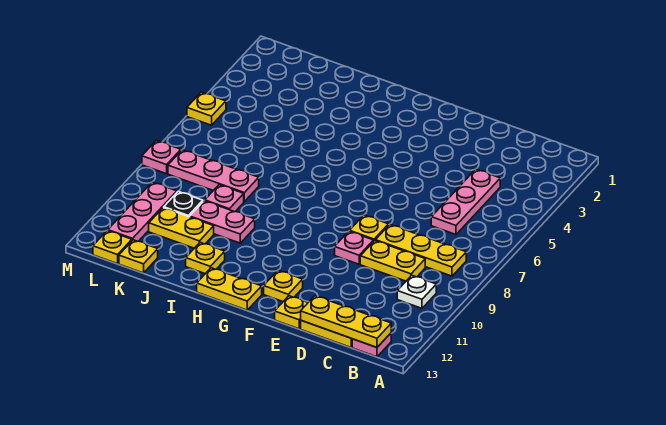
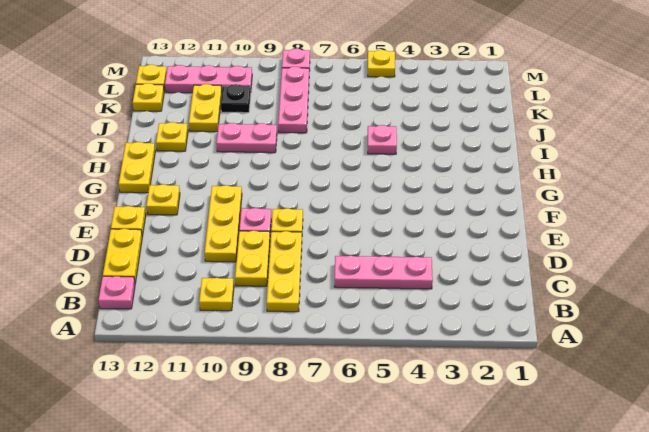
white plate B10 level 1 -> yellow plate B10 level 1
yellow plate B13:D13 level 2 -> yellow plate D10:F10 level 1
pink plate I10:J10 level 1 -> pink plate I9:I10 level 1
pink plate J9 level 1 -> pink plate I5 level 1

